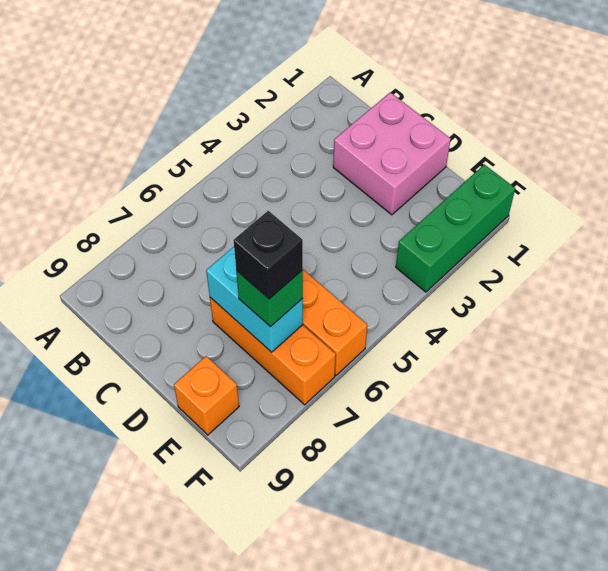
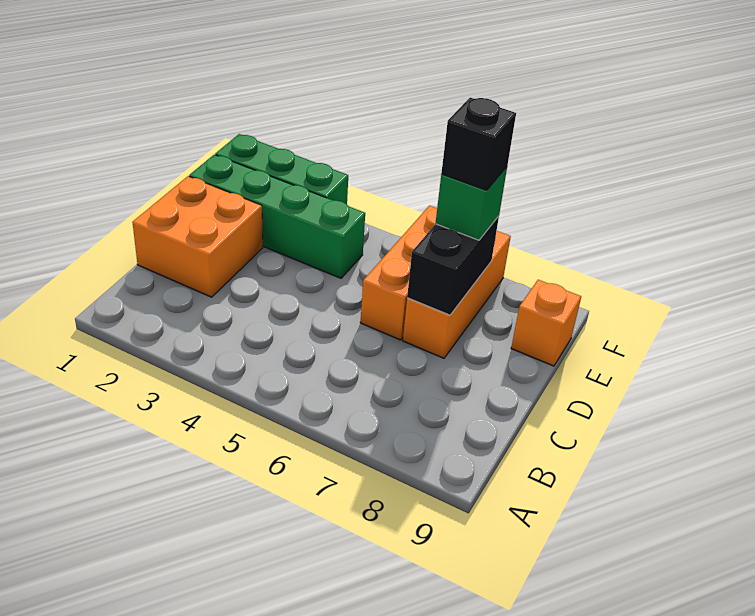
pink brick C1:D2 level 1 -> orange brick C1:D2 level 1
cyan brick D7:E7 level 2 -> black brick D7:E7 level 2
none -> green brick E1:E4 level 1

